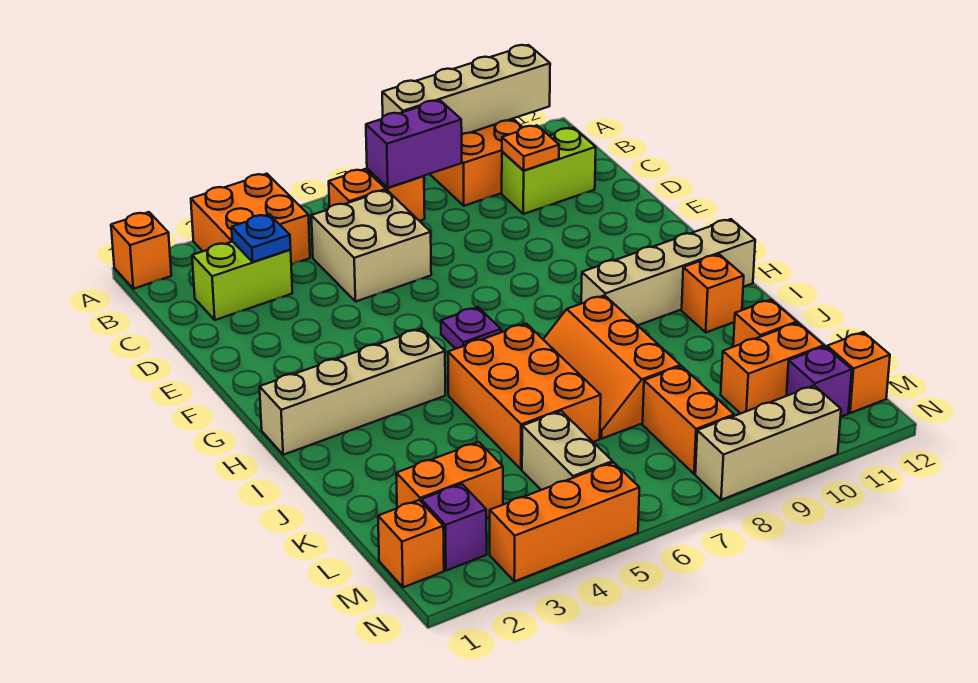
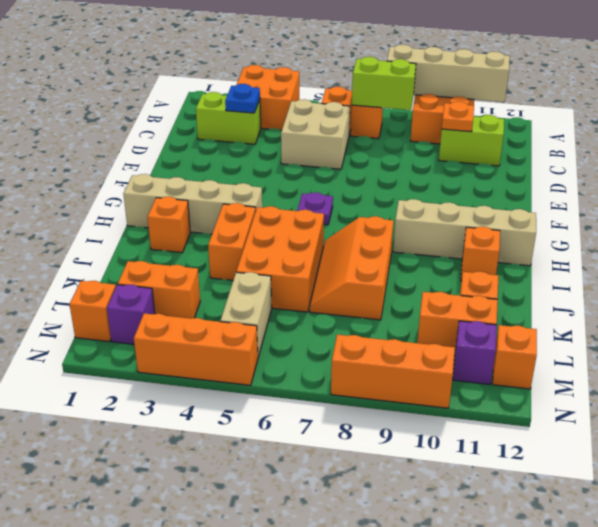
orange brick A1 level 1 -> orange brick I2 level 1
purple brick B7:B8 level 2 -> lime brick B7:B8 level 2
orange brick L8:M8 level 1 -> orange brick I4:J4 level 1
tan brick N8:N10 level 1 -> orange brick N8:N10 level 1

